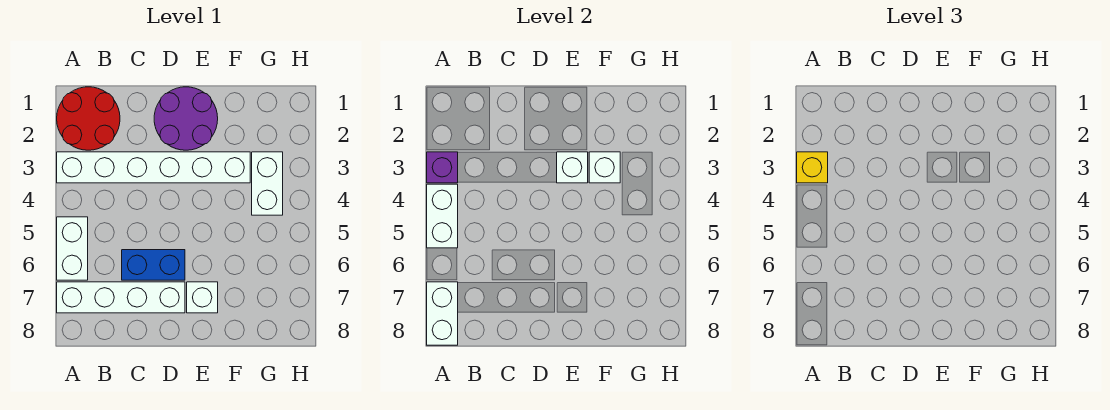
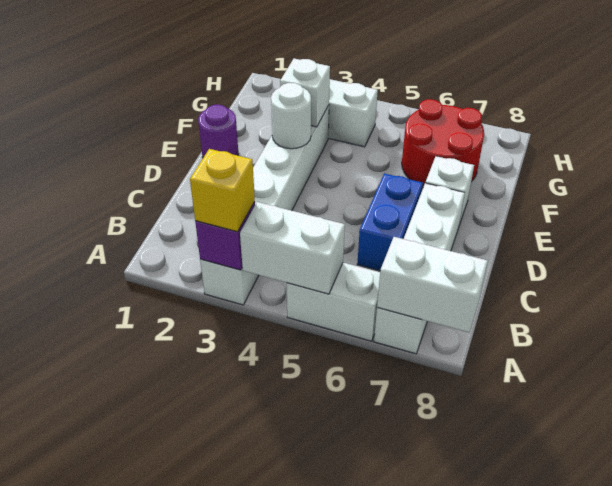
red round brick A1:B2 level 1 -> red round brick F6:G7 level 1
purple round brick D1:E2 level 1 -> purple round brick E1 level 1
white brick E3 level 2 -> white round brick E3 level 2

